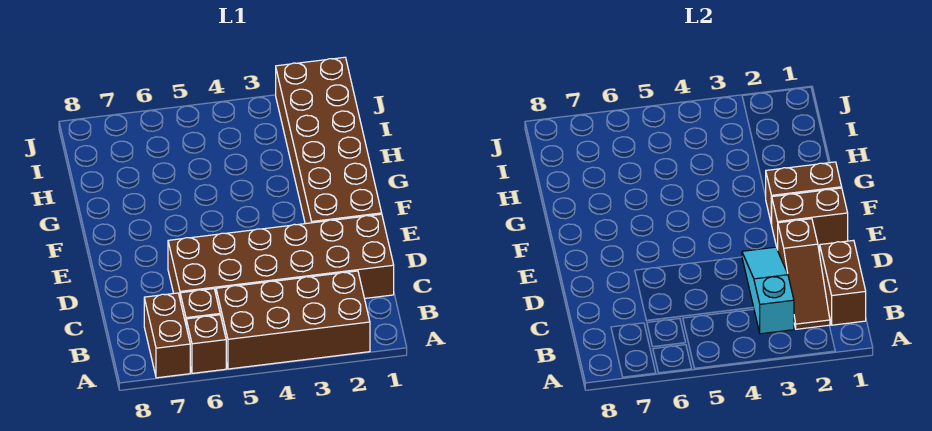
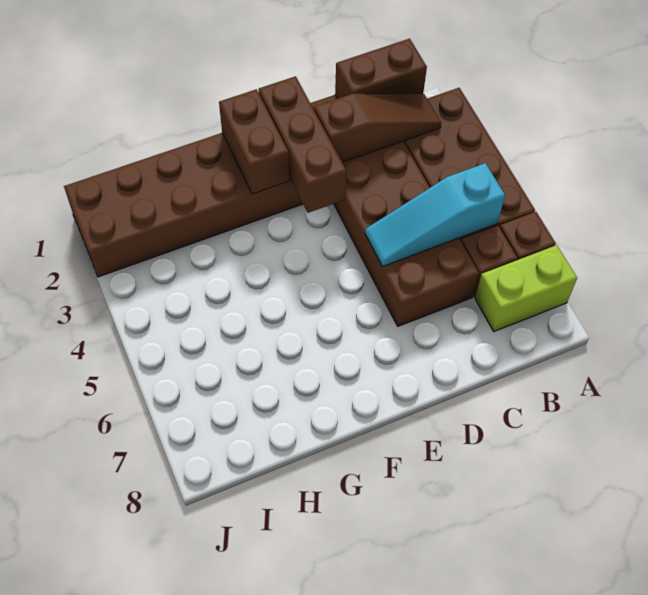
brown brick A7:B7 level 1 -> lime brick A7:B7 level 1
cyan slope B3:D3 level 2 top B -> cyan slope B5:D5 level 2 top B
brown brick E1:E2 level 2 -> brown brick E1:E3 level 2

